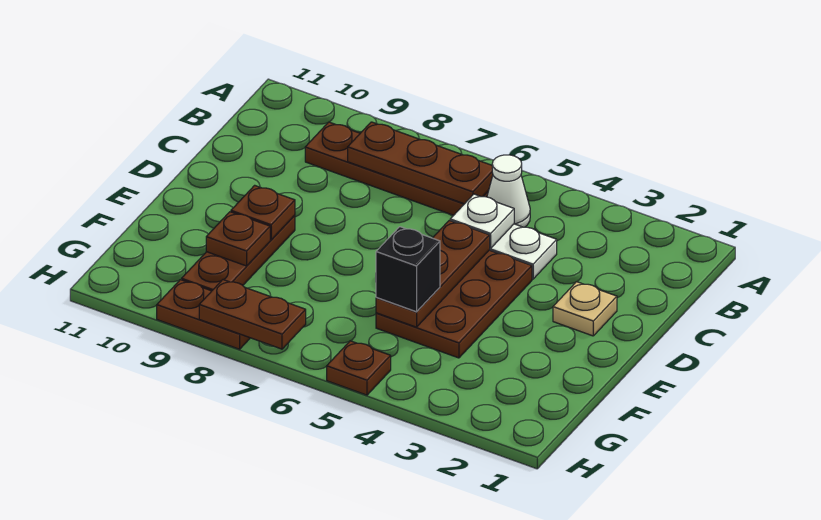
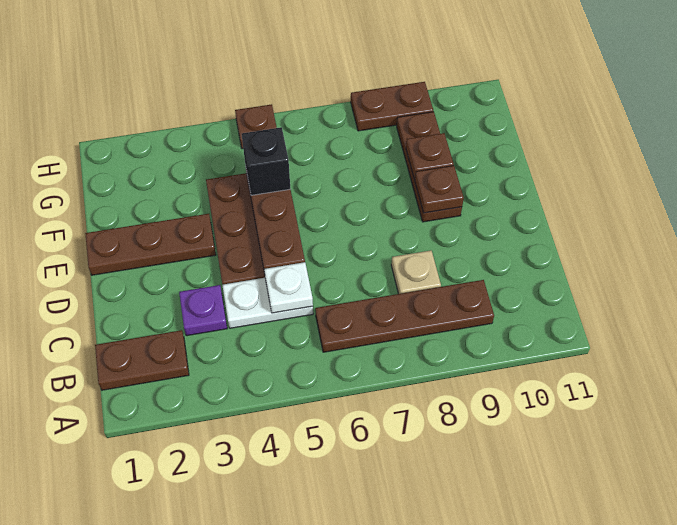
white cone B5 level 1 -> none
brown plate B6:B8 level 2 -> brown plate E1:E3 level 1
none -> purple plate C3 level 1
tan plate D2 level 1 -> tan plate C8 level 1
brown plate H7:H8 level 2 -> brown plate B1:B2 level 1

